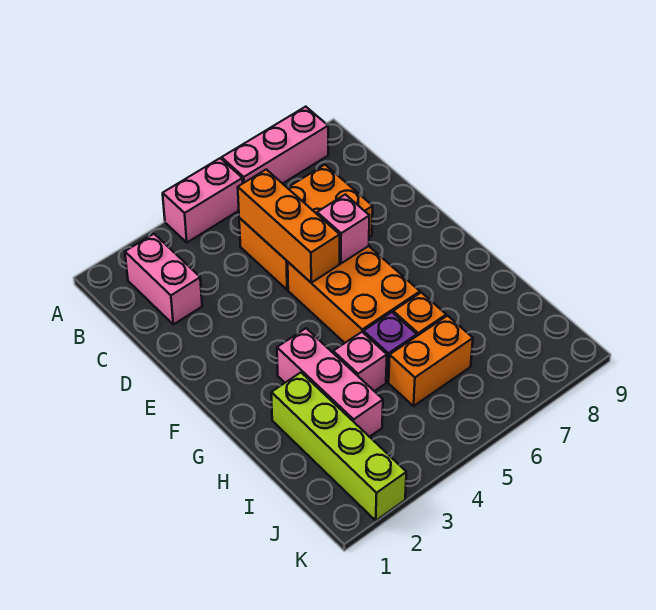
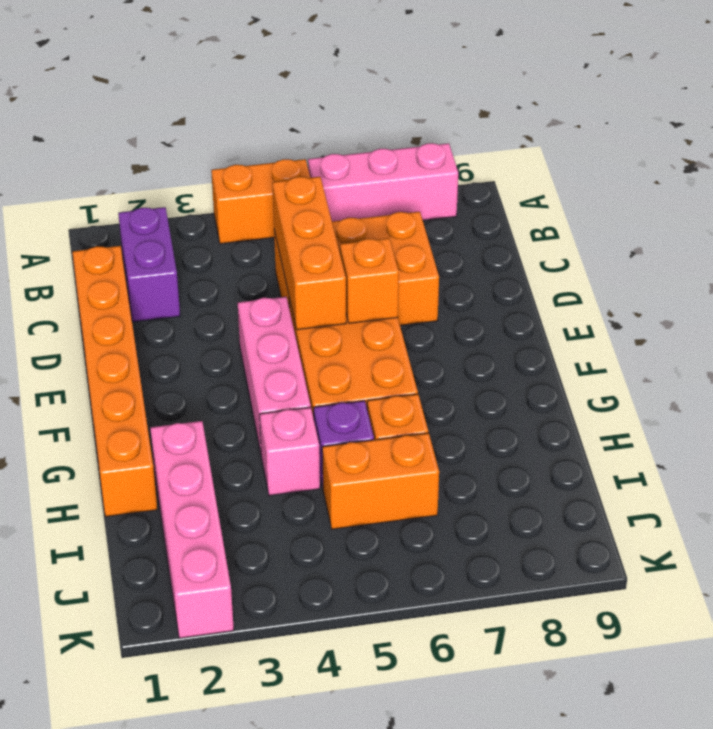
pink brick A4:A5 level 1 -> orange brick A4:A5 level 1
pink brick B2:C2 level 1 -> purple brick B2:C2 level 1
none -> orange brick C1:H1 level 1
pink brick E6 level 2 -> orange brick E6 level 2
pink brick G3:I3 level 1 -> pink brick E4:G4 level 1
lime brick H2:K2 level 1 -> pink brick H2:K2 level 1

